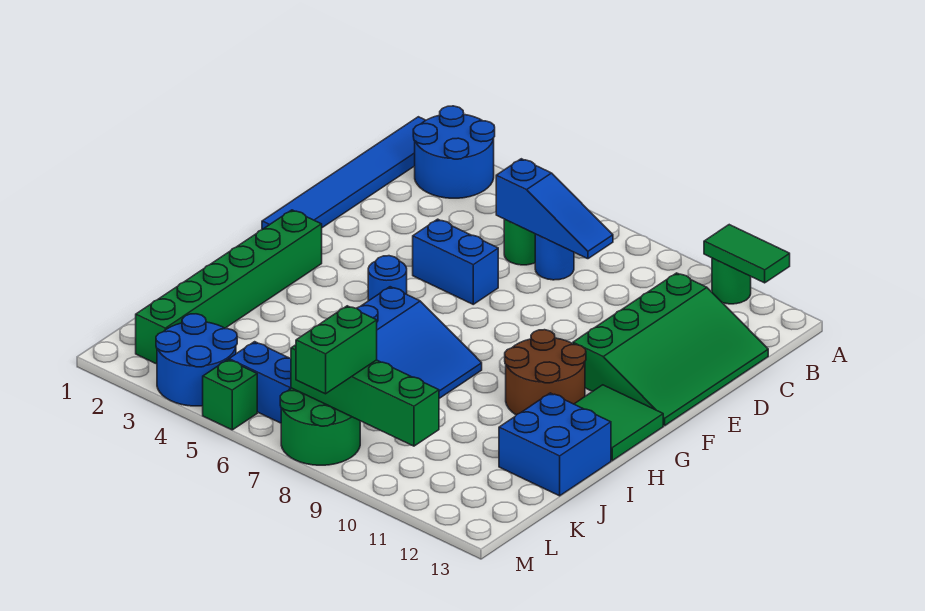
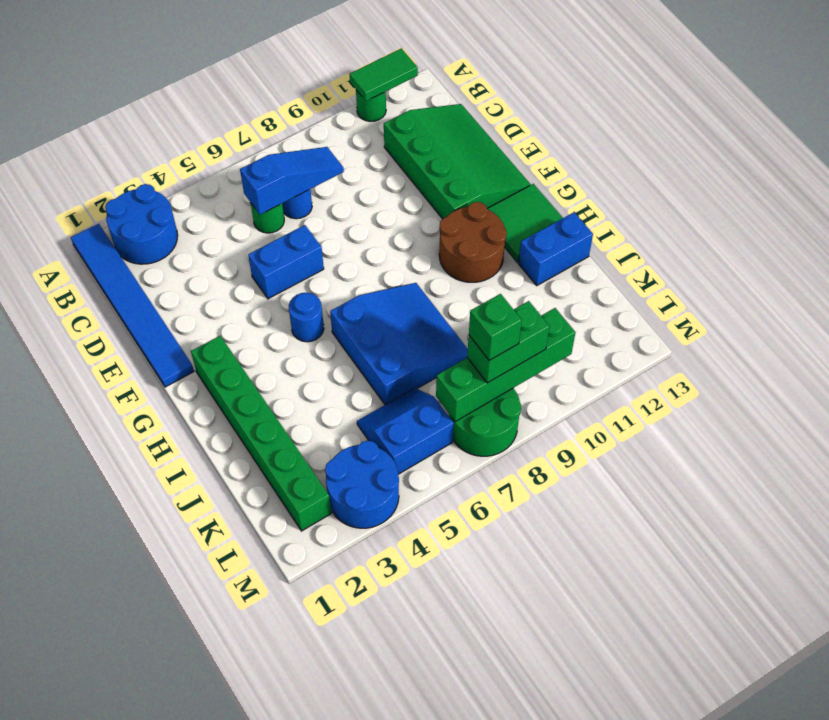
blue brick I12:J13 level 1 -> blue brick I12:I13 level 1
green brick L8:M8 level 3 -> green brick L8:L9 level 3
green brick M5 level 1 -> green brick L8 level 4

